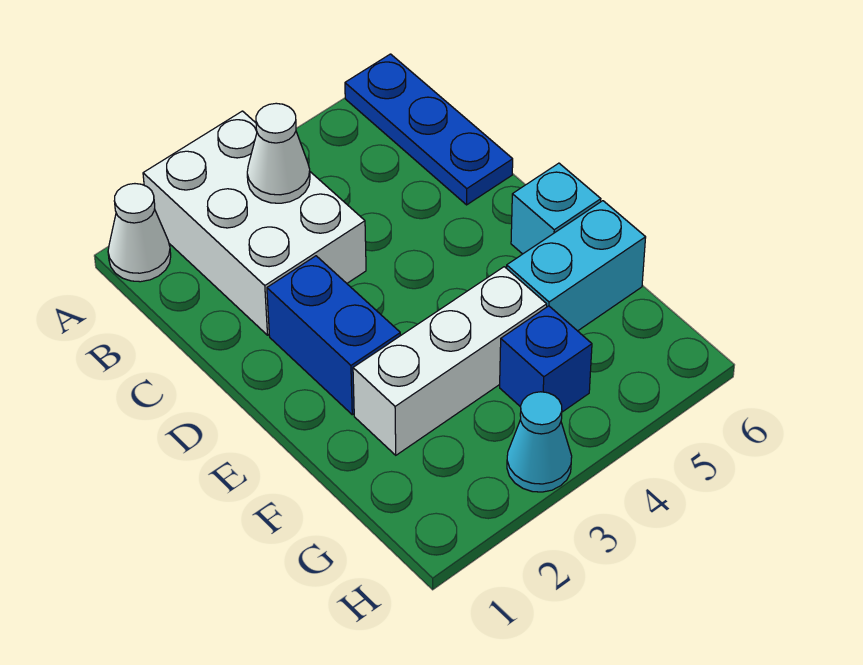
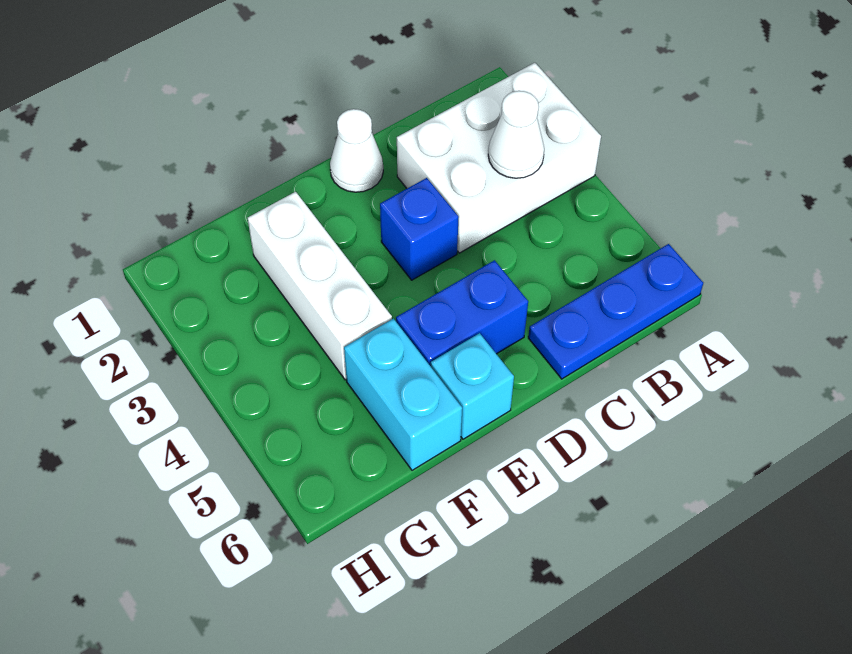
white cone A1 level 1 -> white cone D1 level 1
blue brick D2:E2 level 1 -> blue brick D5:E5 level 1
blue brick G4 level 1 -> blue brick D3 level 1
cyan cone H3 level 1 -> none

